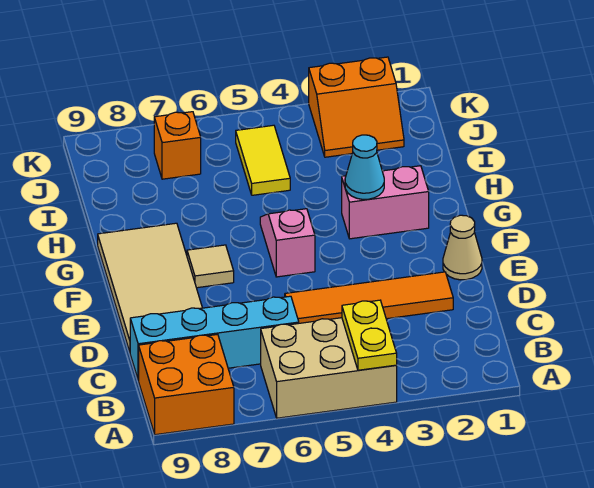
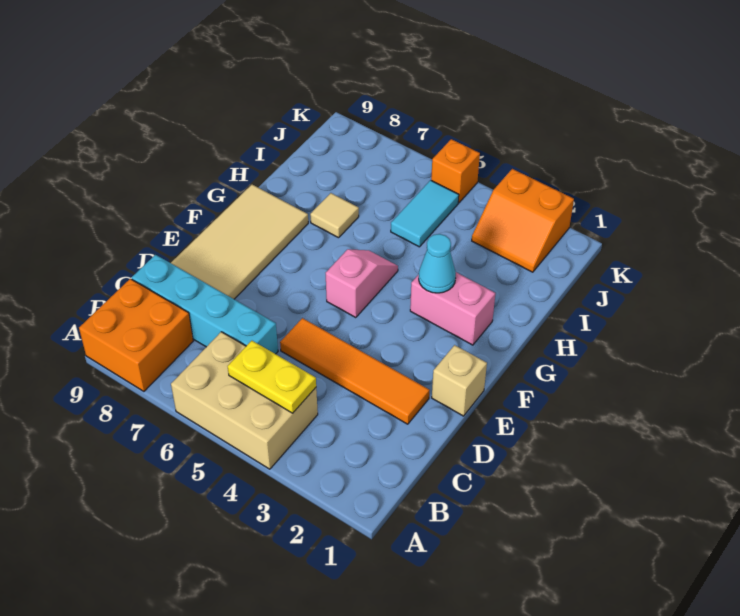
yellow plate A4:B4 level 2 -> yellow plate B4:B5 level 2
tan cone E1 level 1 -> tan brick E1 level 1
tan tile F7 level 1 -> tan tile H7 level 1
yellow tile I5:J5 level 1 -> cyan tile I5:J5 level 1
orange brick J7 level 1 -> orange brick K5 level 1

